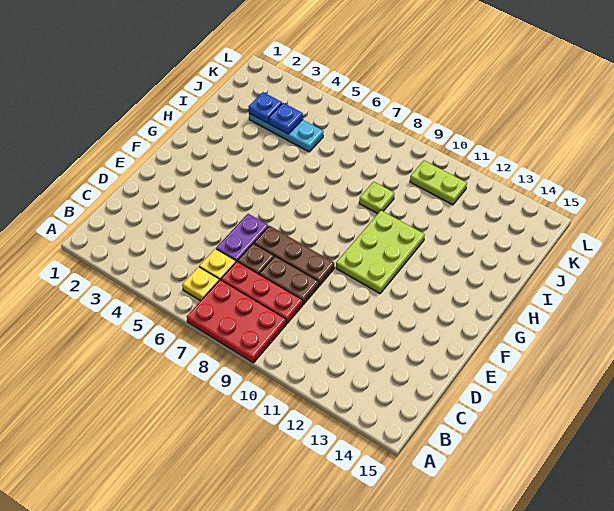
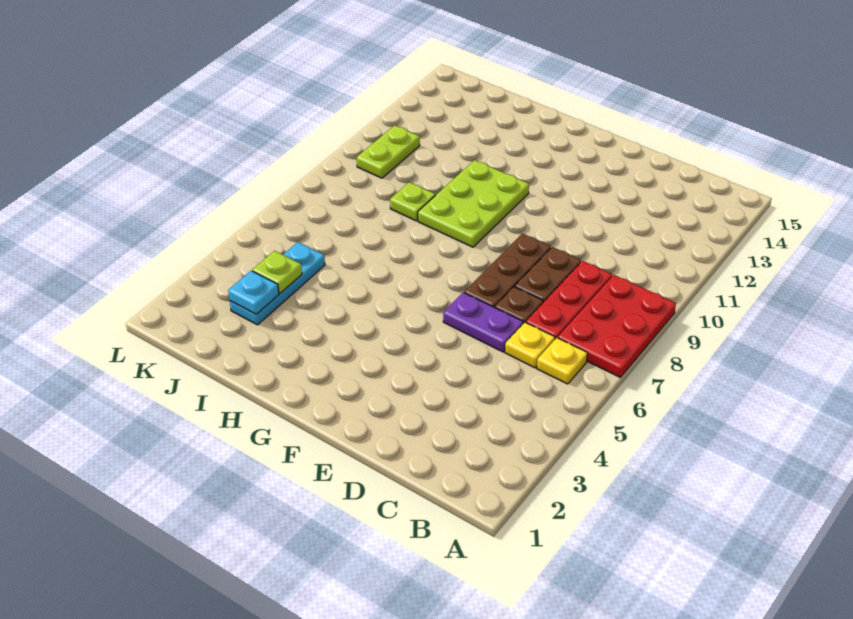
lime plate F10:H11 level 1 -> lime plate G9:H11 level 1
blue plate J3 level 2 -> cyan plate J3 level 2
blue plate J4 level 2 -> lime plate J4 level 2

